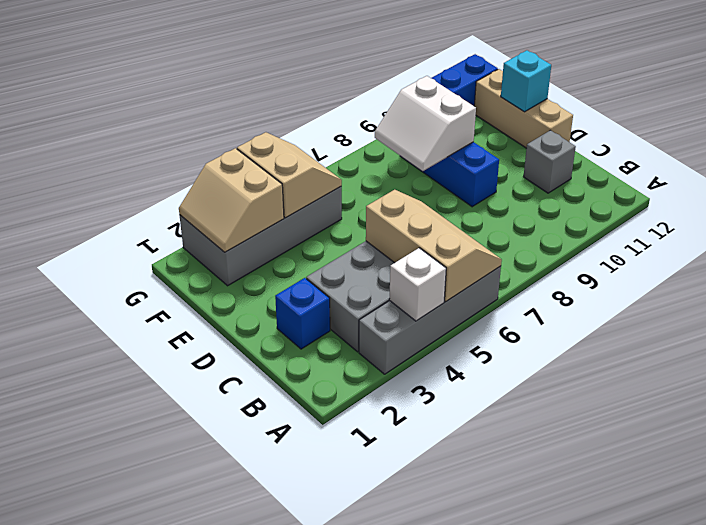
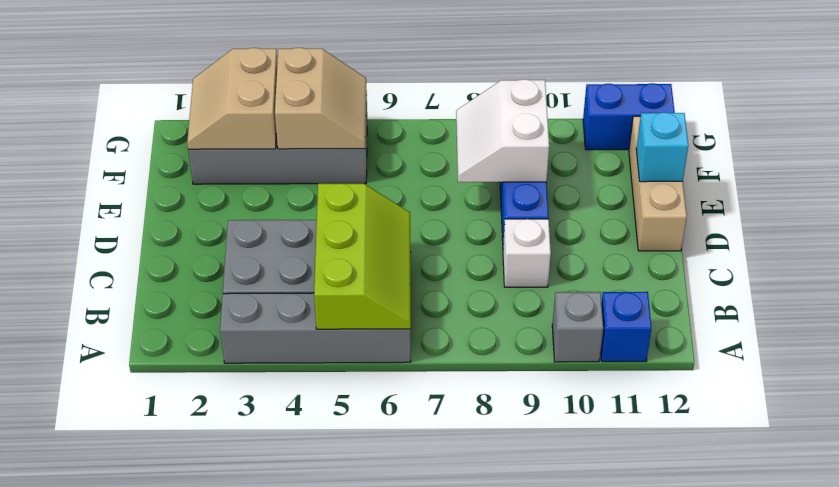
white brick A4 level 2 -> white brick C9 level 1
tan slope A5:C6 level 2 top 5 -> lime slope A5:C6 level 2 top 5
blue brick C2 level 1 -> blue brick A11 level 1
grey brick C11 level 1 -> grey brick A10 level 1

